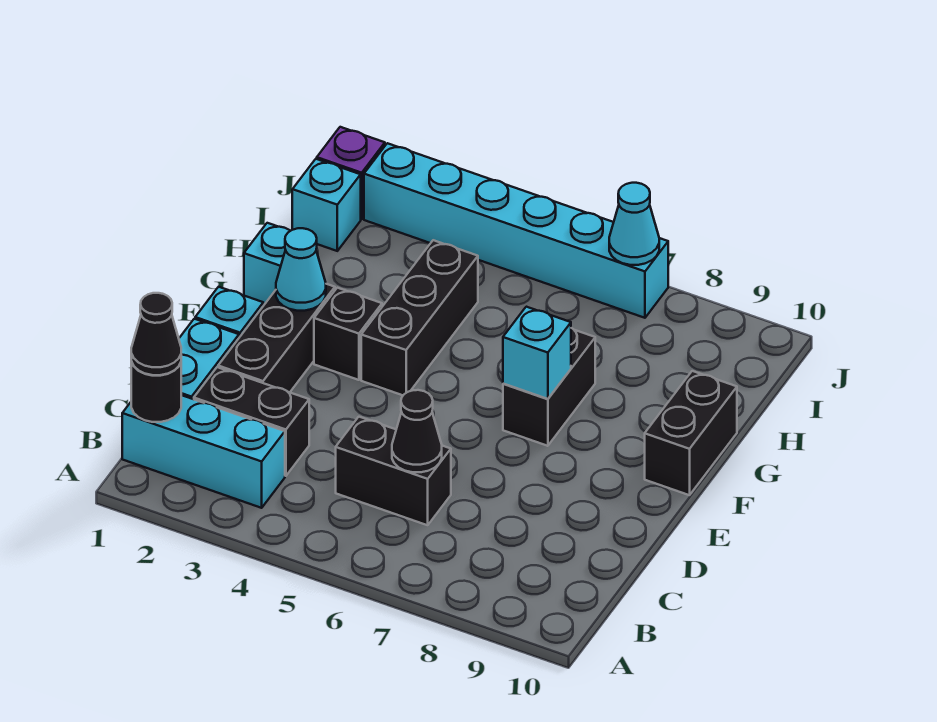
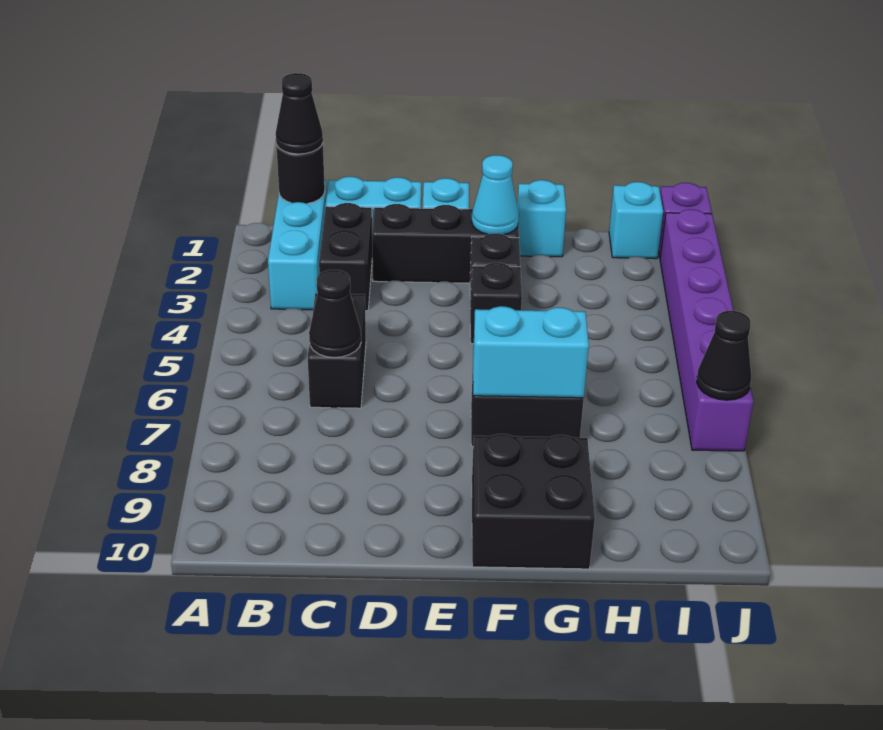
black brick F4:H4 level 1 -> black brick F4 level 1
cyan brick F7 level 2 -> cyan brick F7:G7 level 2
black brick F10:G10 level 1 -> black brick F9:G10 level 1
cyan brick J2:J7 level 1 -> purple brick J2:J7 level 1
cyan cone J7 level 2 -> black cone J7 level 2

